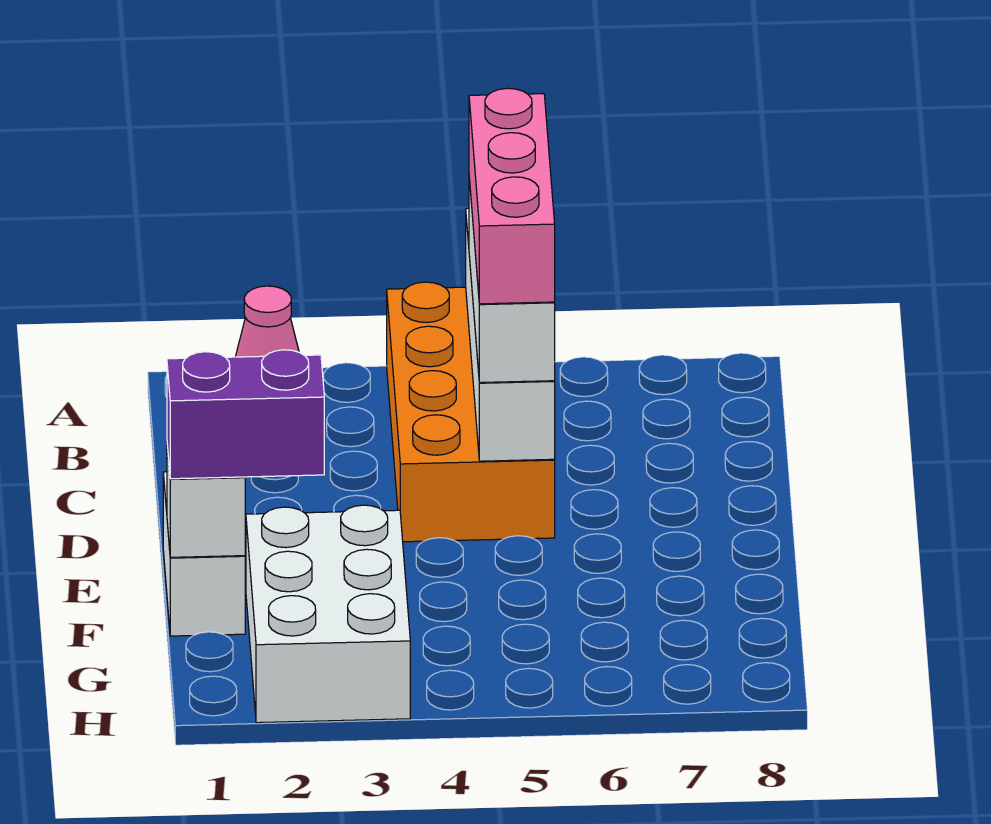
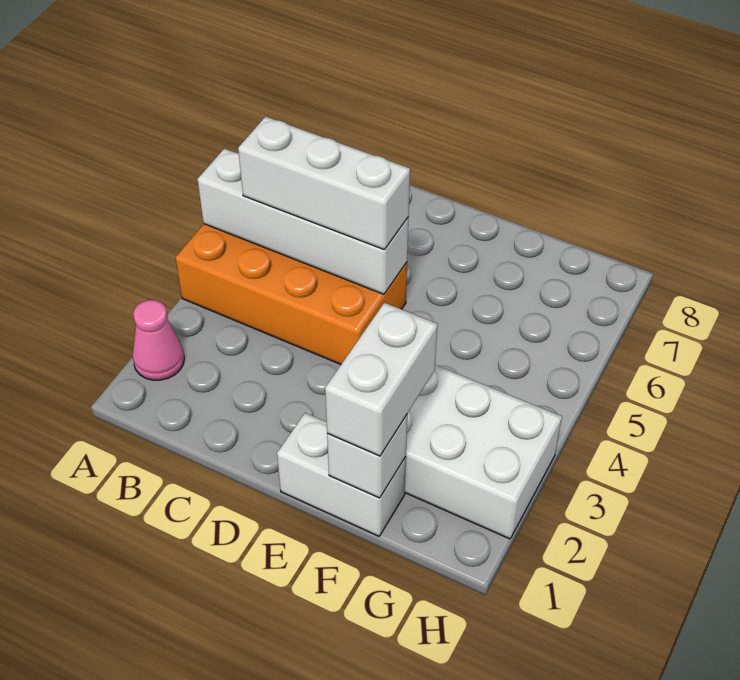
pink brick B5:D5 level 4 -> none
purple brick F1:F2 level 3 -> white brick F1:F2 level 3

